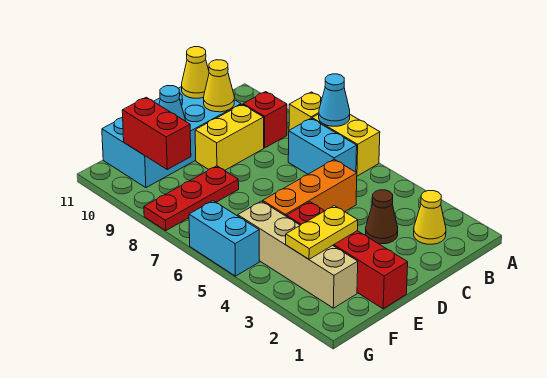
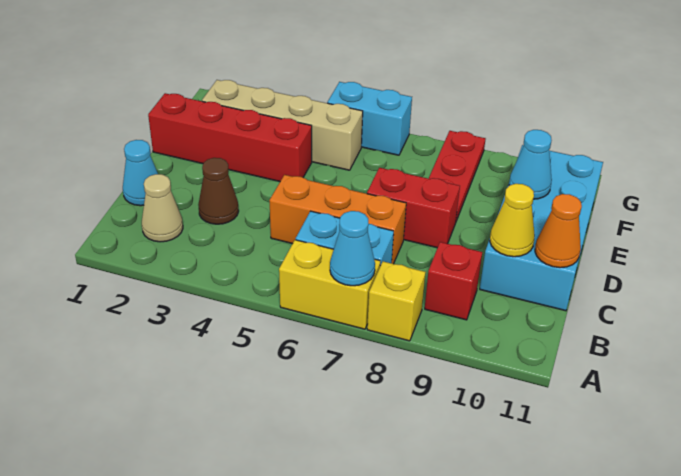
yellow cone B2 level 1 -> tan cone B2 level 1
none -> cyan cone C1 level 1
orange brick C5:E5 level 1 -> orange brick C5:C7 level 1
yellow brick C9:D9 level 1 -> none
yellow cone C11 level 2 -> orange cone C11 level 2
yellow plate E3:F3 level 2 -> none
red brick F9:F10 level 2 -> red brick D7:D8 level 1

